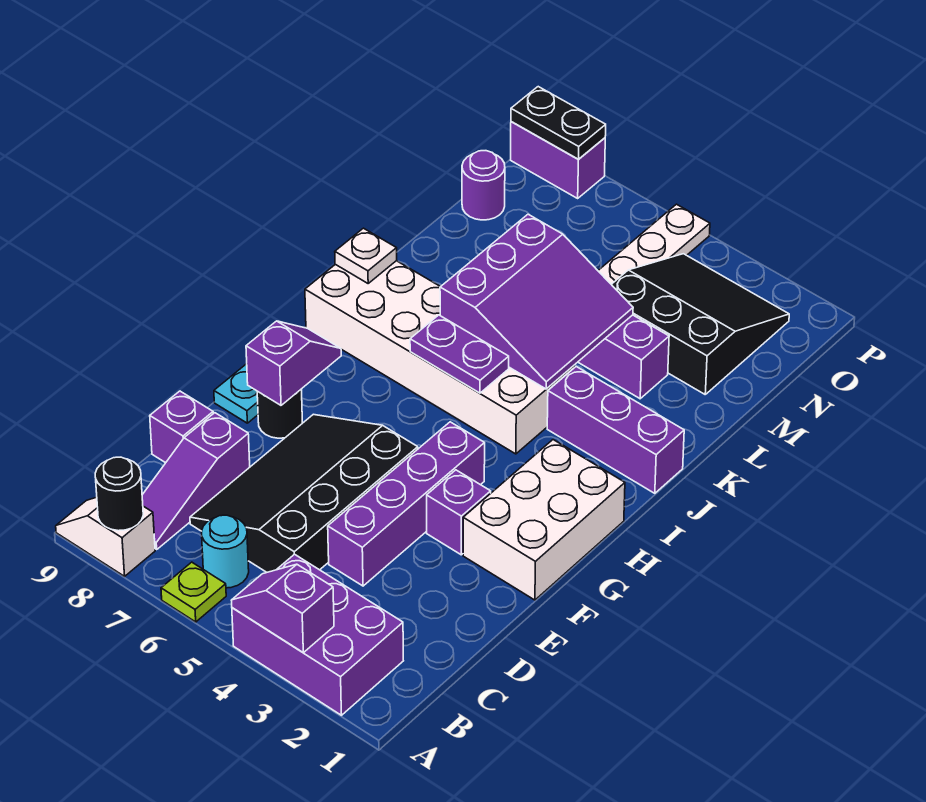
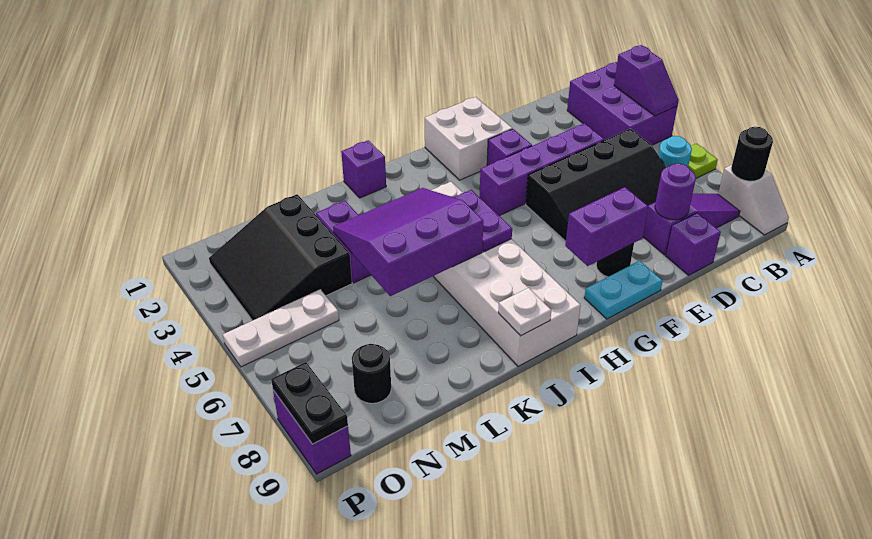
white brick F1:H2 level 1 -> white brick F1:G2 level 1
purple slope F8:G8 level 2 top F -> purple brick F8:G8 level 2
purple brick J1:J3 level 1 -> purple brick J1 level 1
none -> black round brick N8 level 1
purple round brick N9 level 1 -> purple round brick D8 level 2

